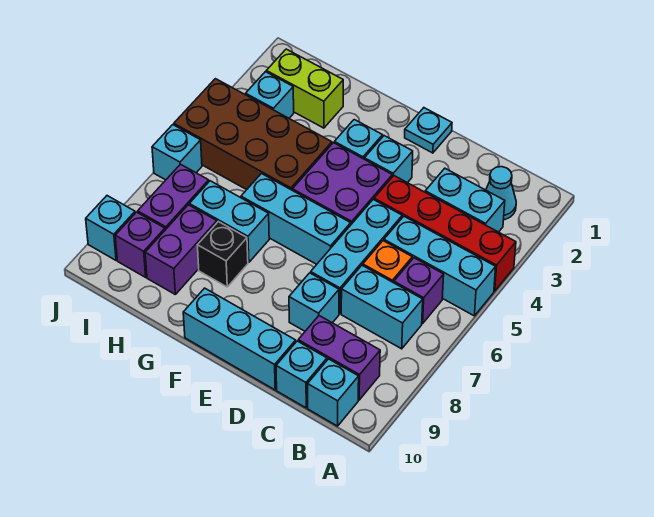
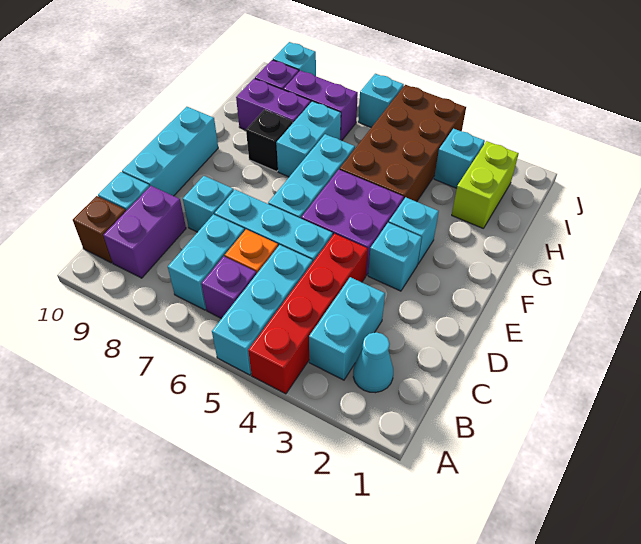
cyan brick B10 level 1 -> brown brick B10 level 1
cyan plate E1 level 1 -> none

